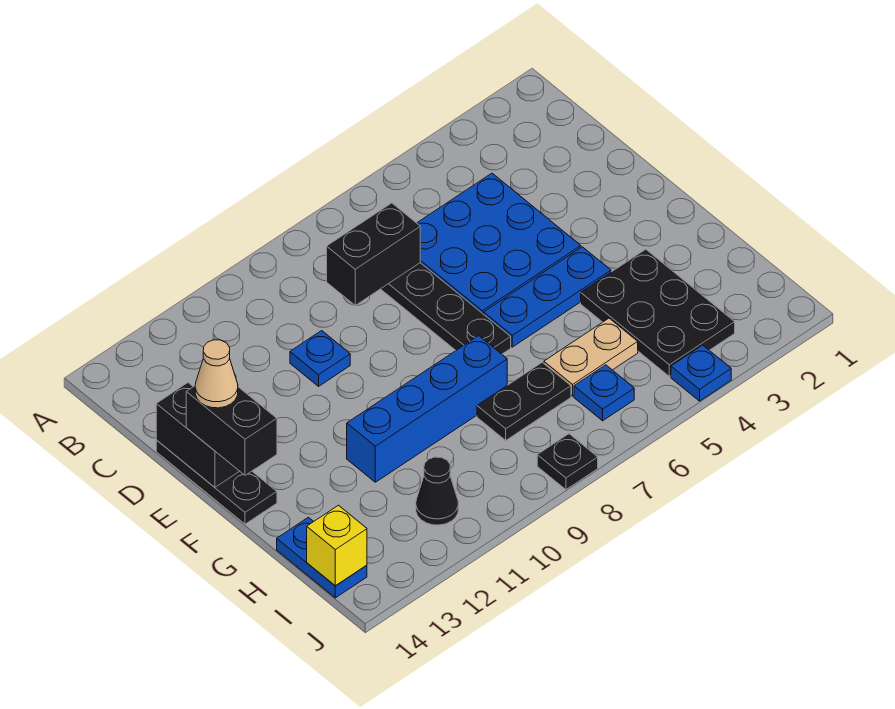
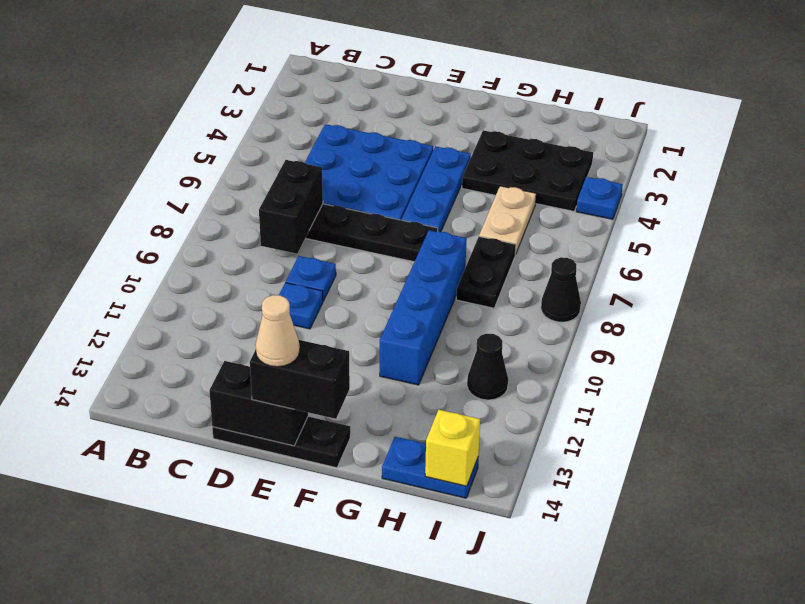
blue plate I6 level 1 -> blue plate D9 level 1
black plate J8 level 1 -> black cone J8 level 1

